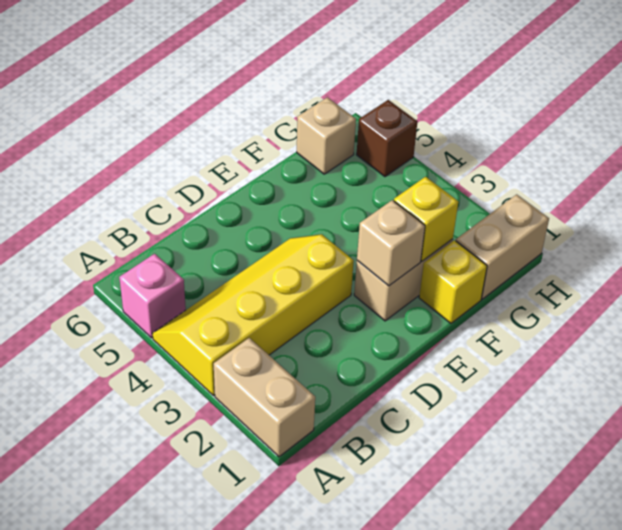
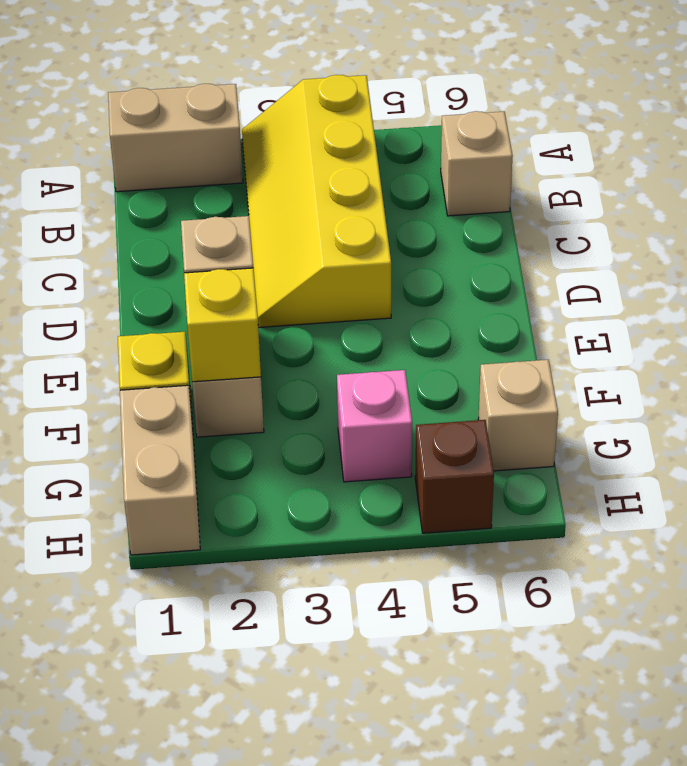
yellow slope A3:D4 level 1 top 3 -> yellow slope A3:D4 level 1 top 4
pink brick A5 level 1 -> pink brick G4 level 1
none -> tan brick B6 level 1

